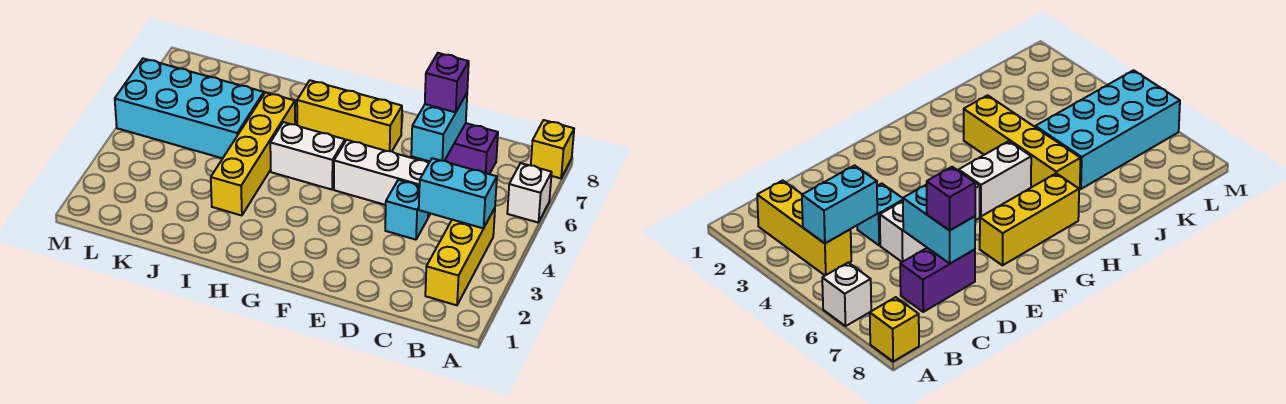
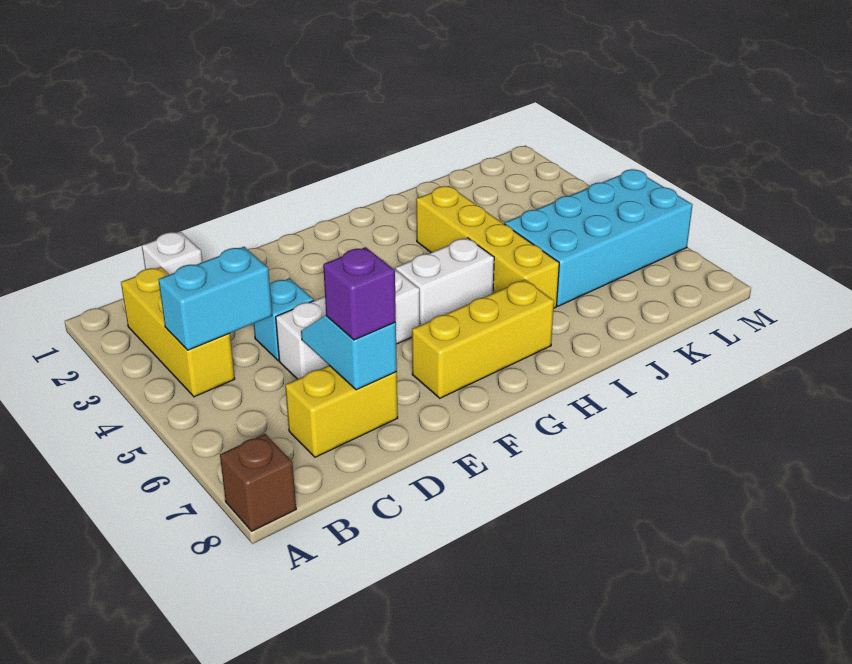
white brick A6 level 1 -> white brick C1 level 1
yellow brick A8 level 1 -> brown brick A8 level 1
purple brick C7:D7 level 1 -> yellow brick C7:D7 level 1
cyan brick D6:D7 level 2 -> cyan slope D6:D7 level 2 top 7

